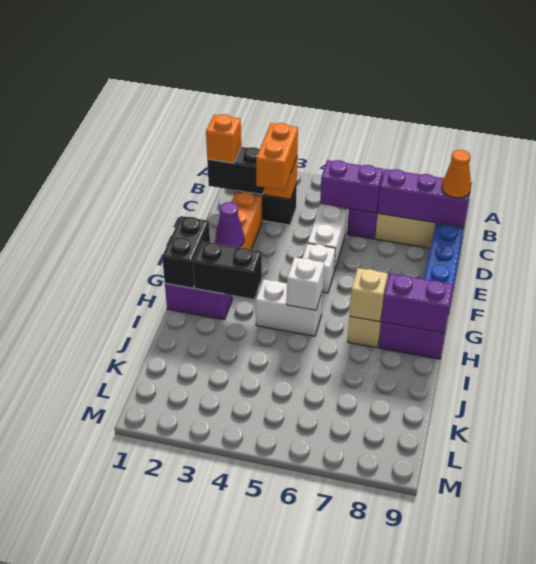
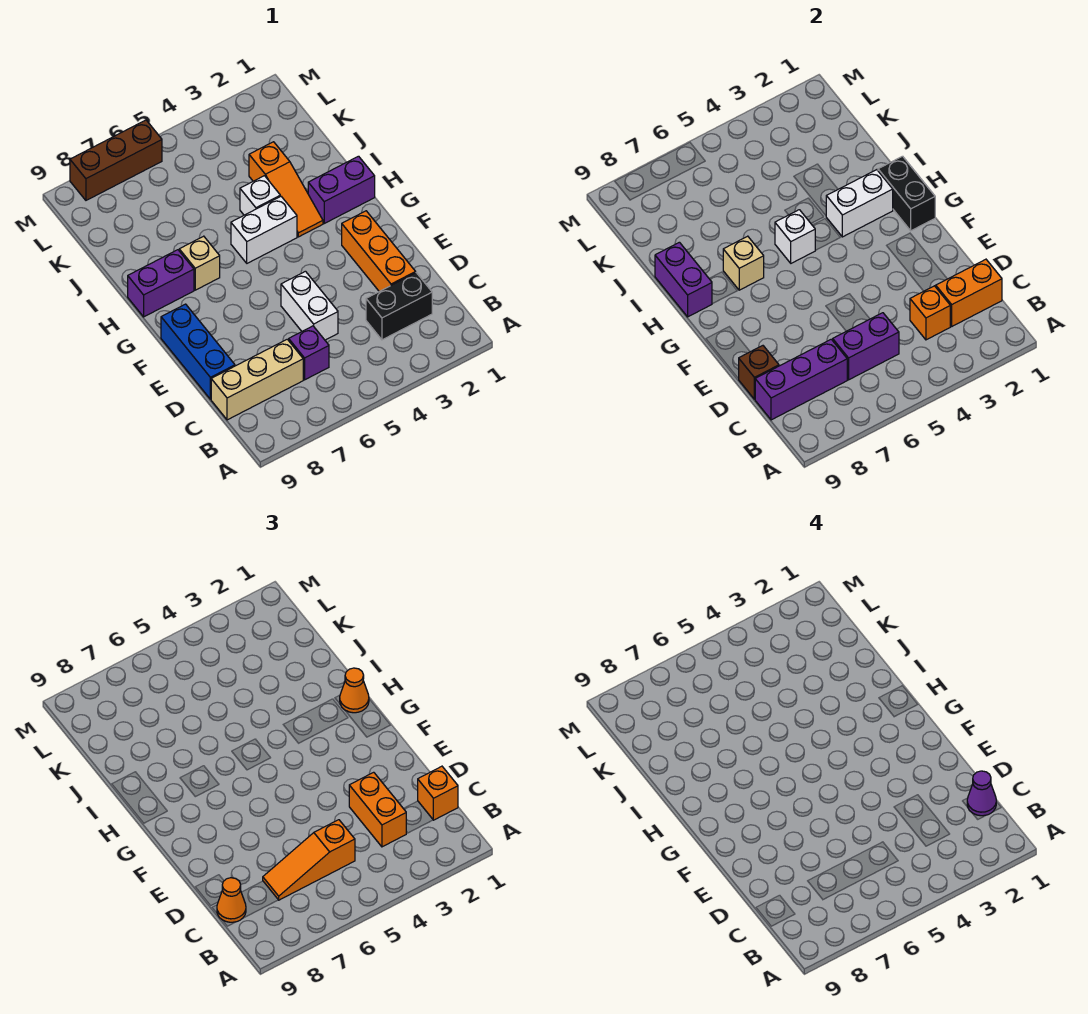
black brick C1:C2 level 2 -> orange brick C1:C2 level 2
none -> orange slope C5:C7 level 3 top 5
none -> brown brick D9 level 2
purple cone F2 level 2 -> purple cone C1 level 4
white brick F5 level 1 -> white brick I4 level 1
none -> orange cone H1 level 3
black brick H2:H3 level 2 -> white brick H2:H3 level 2
none -> orange slope H3:J3 level 1 top J
purple brick H8:H9 level 2 -> purple brick H9:I9 level 2
none -> brown brick M6:M8 level 1

